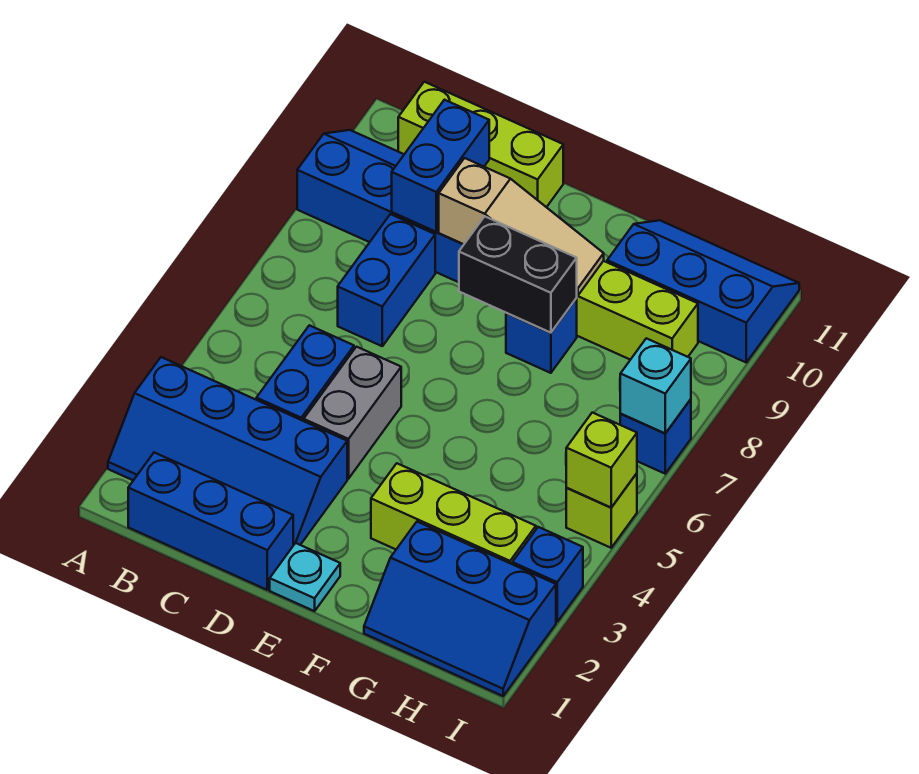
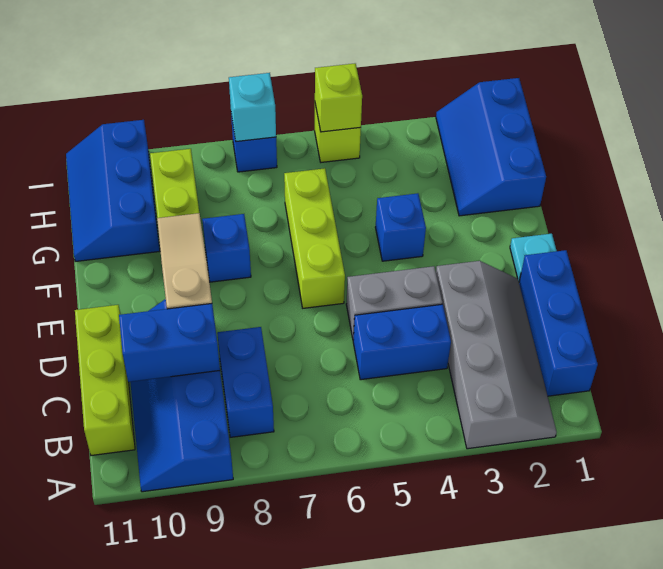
blue slope A2:D3 level 1 top 3 -> grey slope A2:D3 level 1 top 3
blue brick C7:C8 level 1 -> blue brick B8:C8 level 1
black brick E8:F8 level 2 -> none
lime brick F3:H3 level 1 -> lime brick E6:G6 level 1
blue slope G1:I2 level 1 top 2 -> blue slope G1:I2 level 1 top 1
blue brick I3 level 1 -> blue brick F4 level 1

